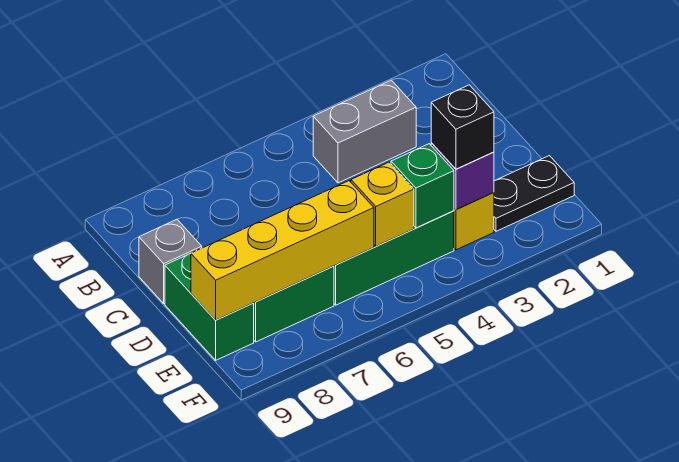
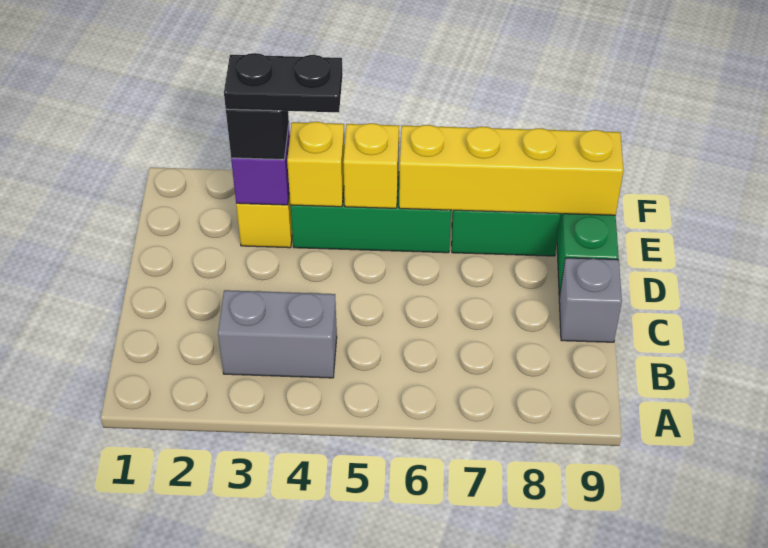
black plate E1:E2 level 1 -> black plate E3:E4 level 4
green brick E4 level 2 -> yellow brick E4 level 2

